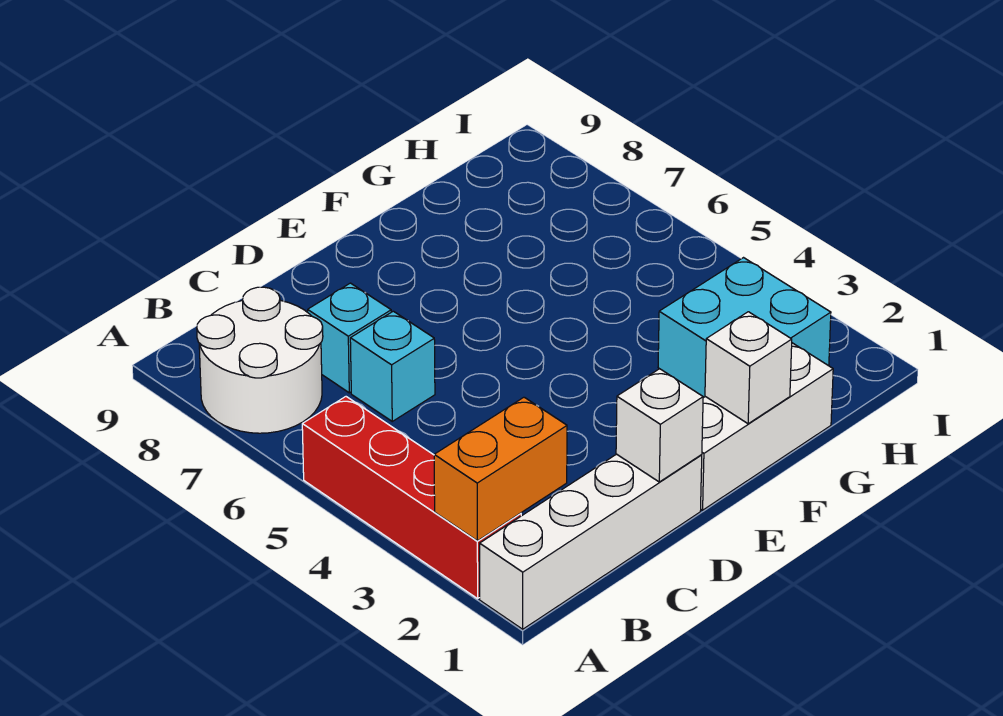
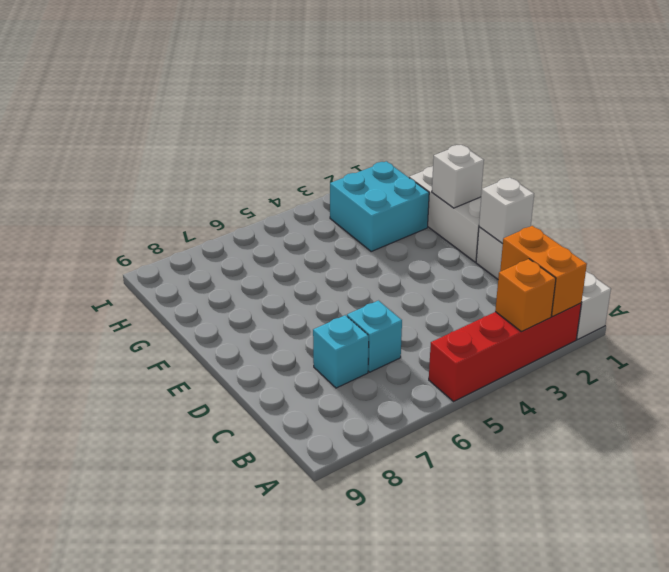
none -> orange brick A3 level 2
white round brick A7:B8 level 1 -> none

